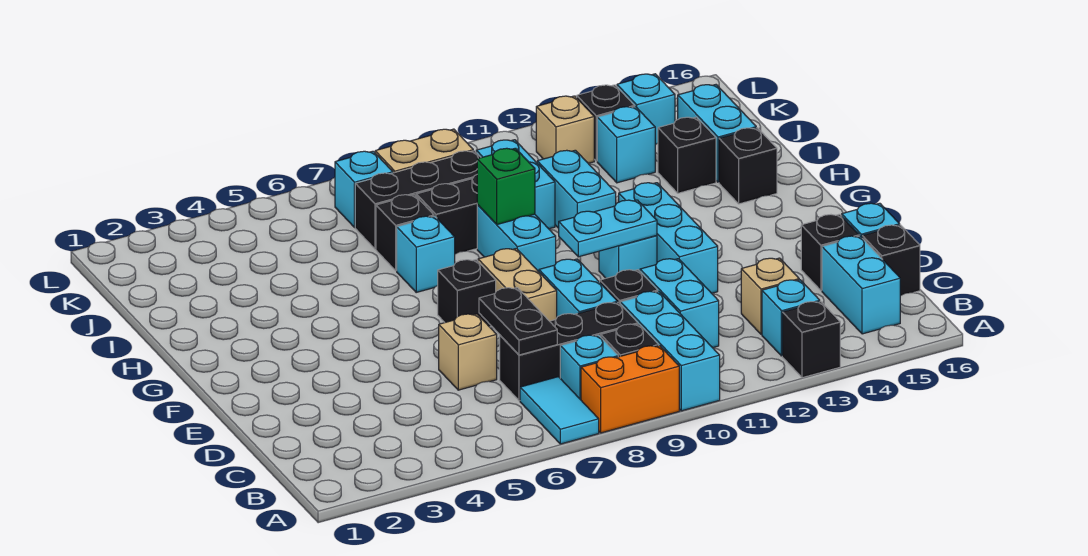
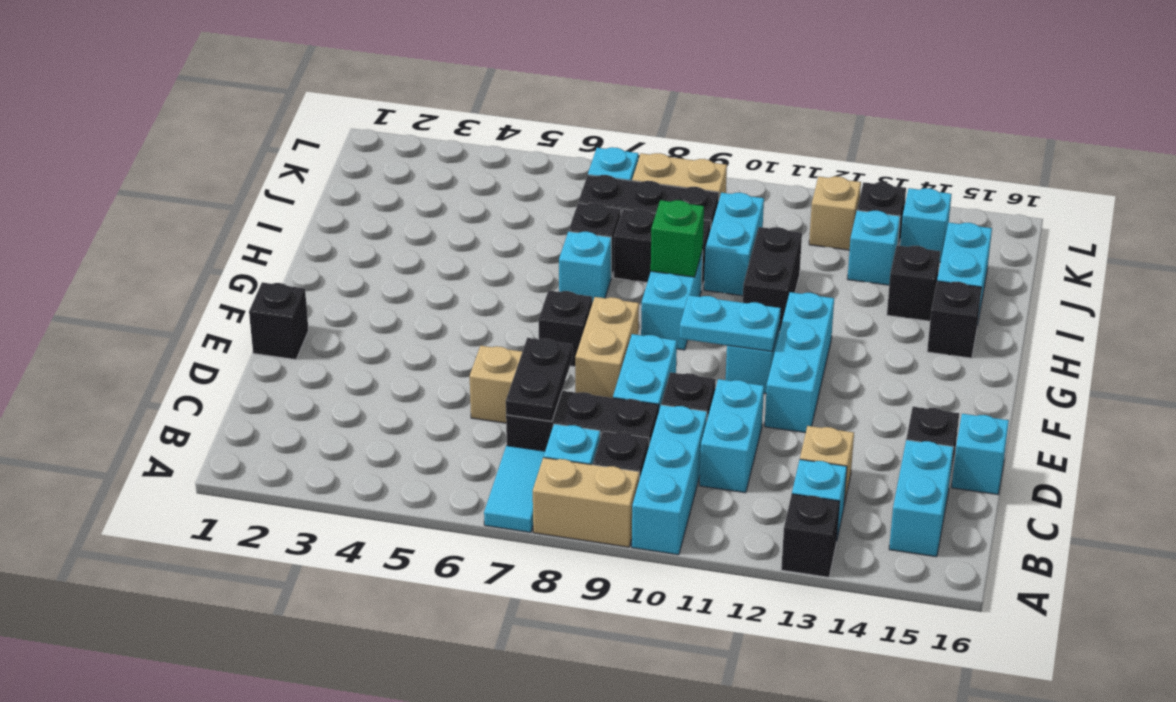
orange brick A8:A9 level 1 -> tan brick A8:A9 level 1
black brick C16 level 1 -> black brick E1 level 1
cyan brick H11:I11 level 1 -> black brick H11:I11 level 1

